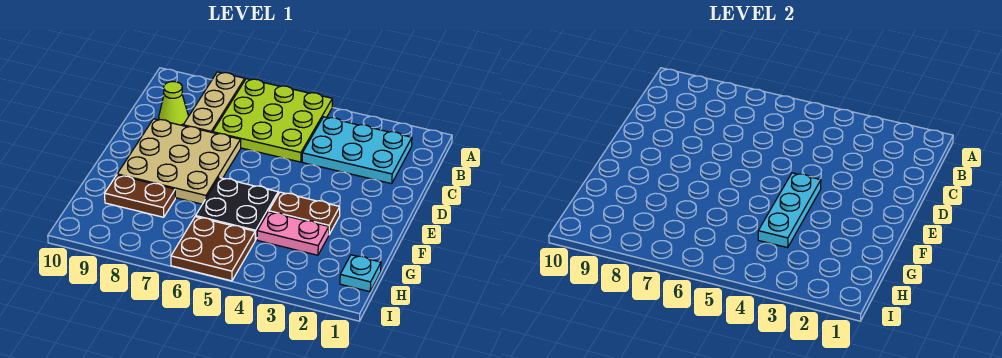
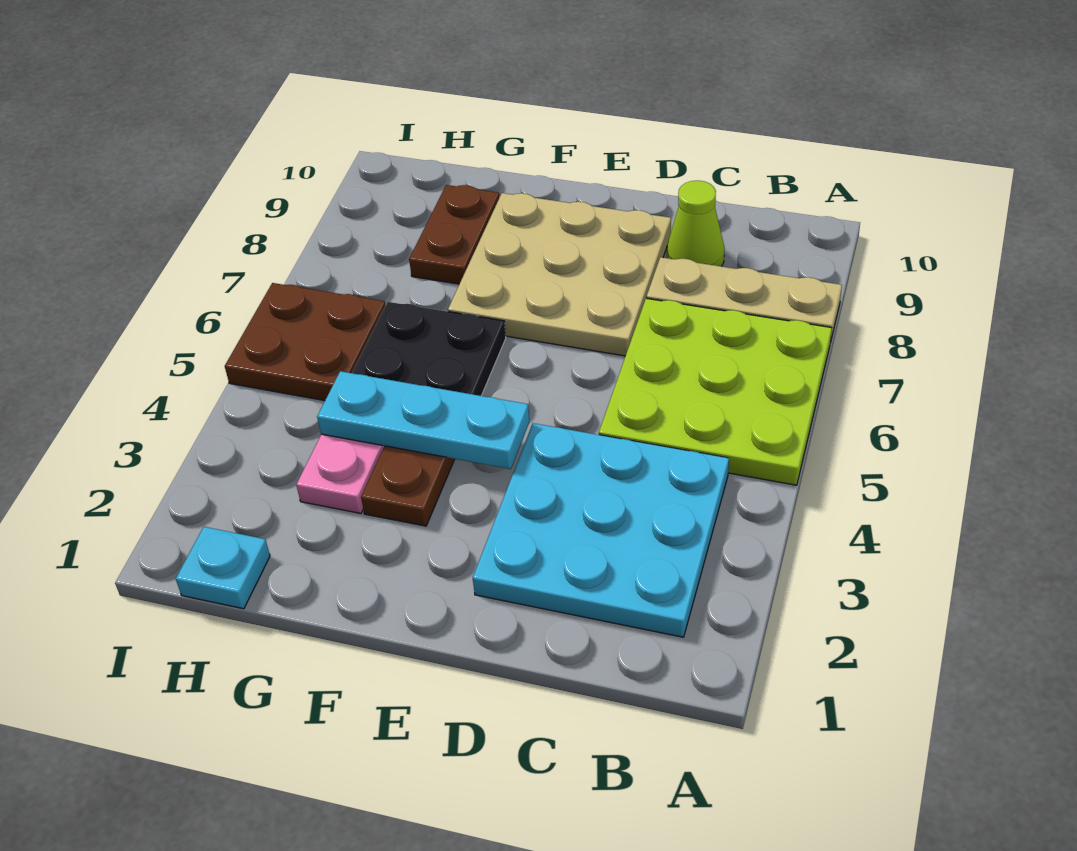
cyan plate B2:C4 level 1 -> cyan plate B2:D4 level 1

